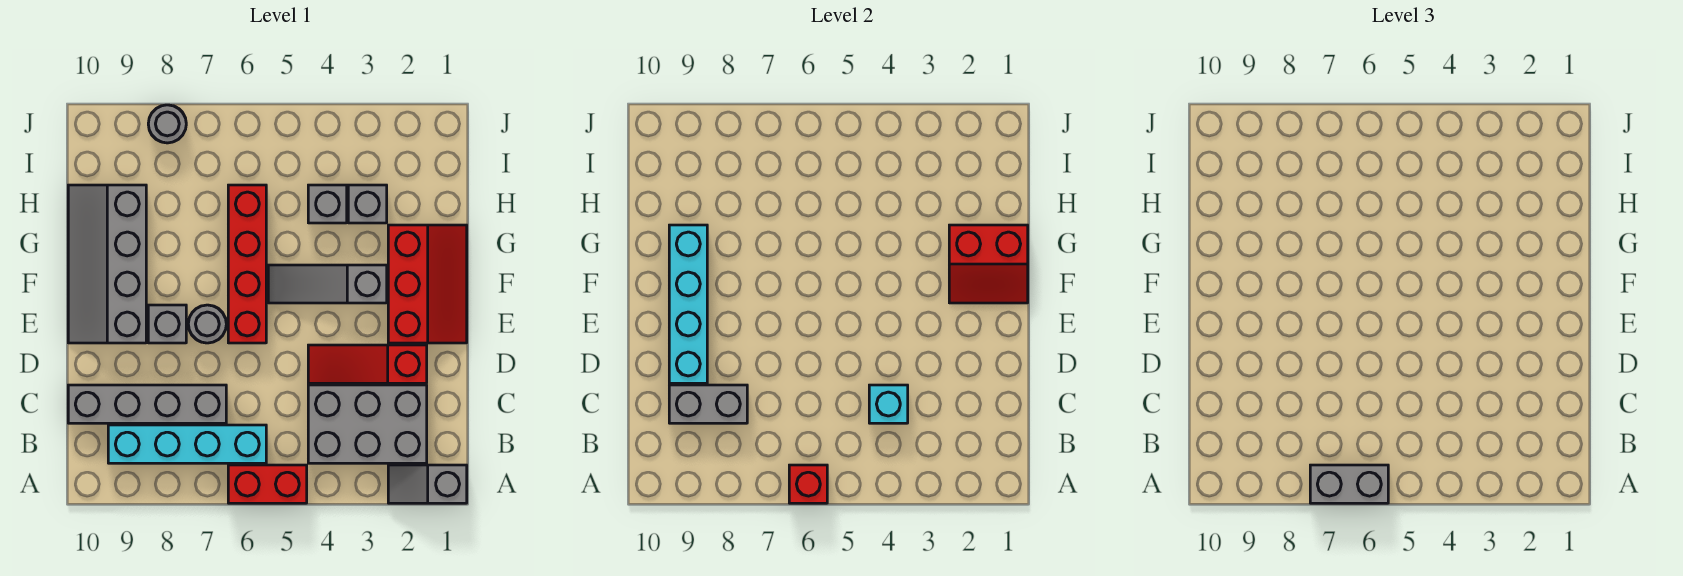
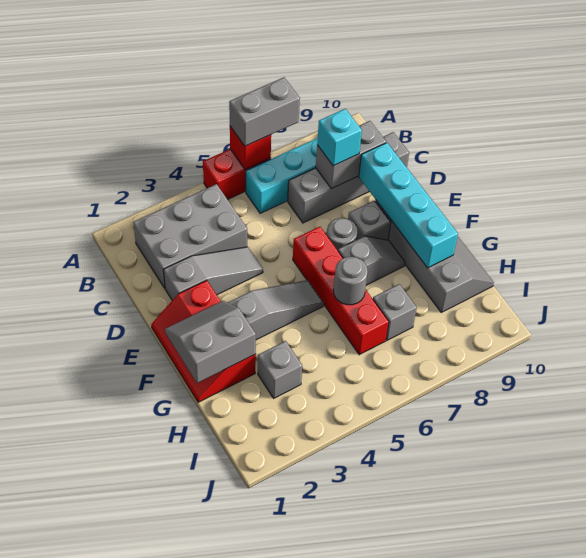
grey slope A1:A2 level 1 top 1 -> grey slope F7:F8 level 1 top 7
cyan brick C4 level 2 -> cyan brick C8 level 3
red slope D2:D4 level 1 top 2 -> grey slope D2:D4 level 1 top 2
red slope F1:G2 level 2 top G -> grey slope F1:G2 level 2 top G
grey brick H4 level 1 -> grey brick H7 level 1
grey round brick J8 level 1 -> grey round brick G6 level 2

